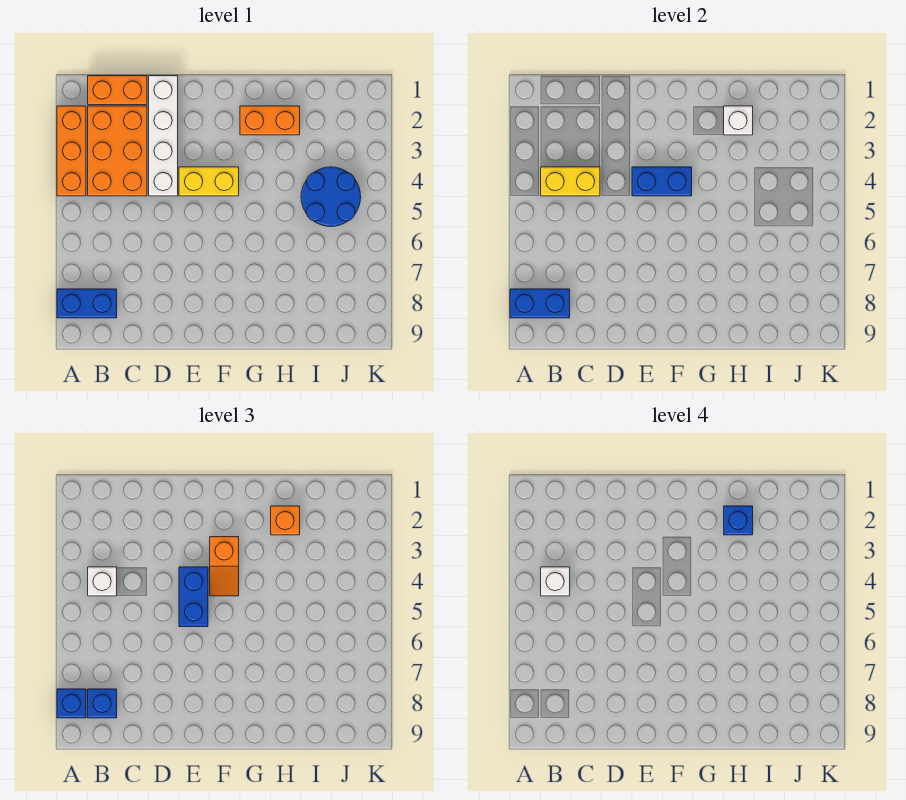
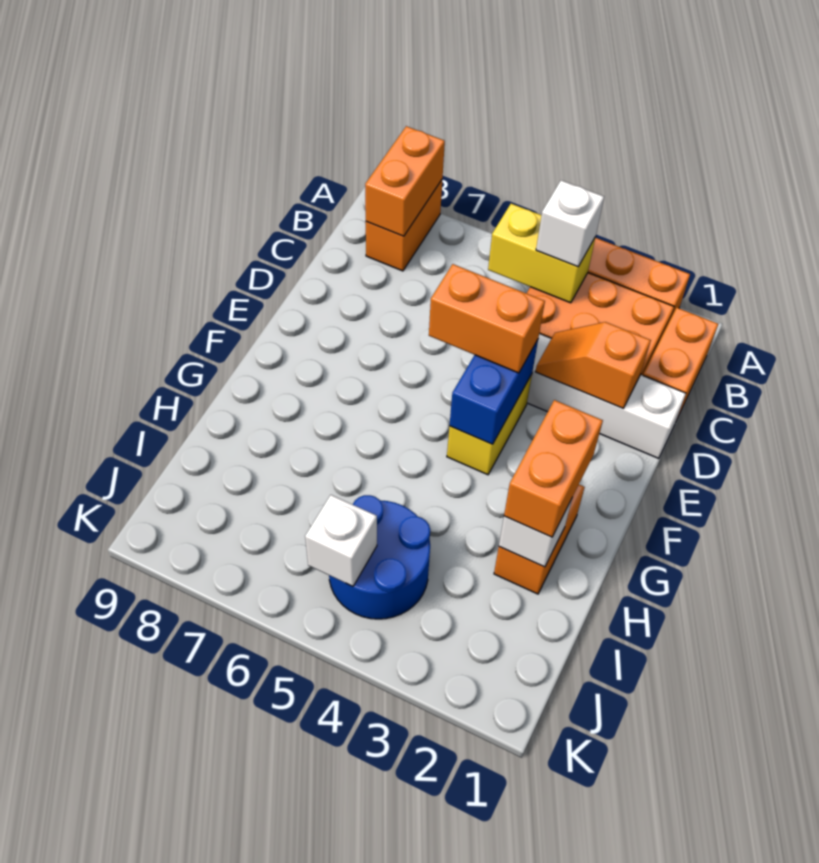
blue brick A8:B8 level 1 -> orange brick A8:B8 level 1
blue brick A8:B8 level 2 -> orange brick A8:B8 level 2
blue brick A8 level 3 -> none
yellow brick B4:C4 level 2 -> yellow brick B4:B5 level 2
white brick B4 level 4 -> white brick J5 level 2
blue brick B8 level 3 -> none
blue brick E4:E5 level 3 -> orange brick E4:E5 level 3
orange slope F3:F4 level 3 top 3 -> orange slope D2:D3 level 2 top 2
orange brick H2 level 3 -> orange brick G2:H2 level 3
blue brick H2 level 4 -> none

